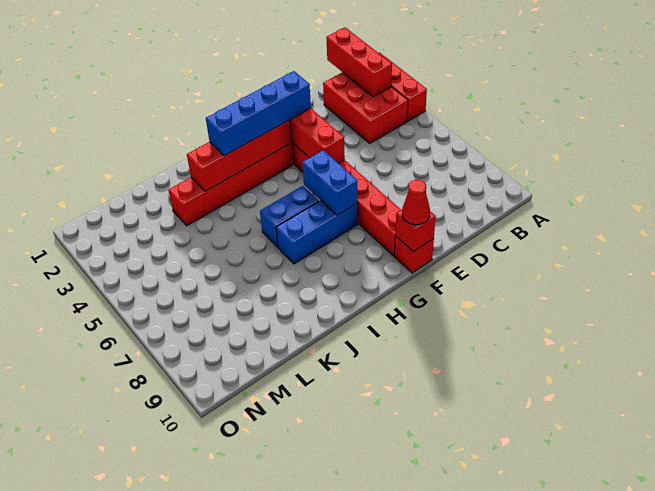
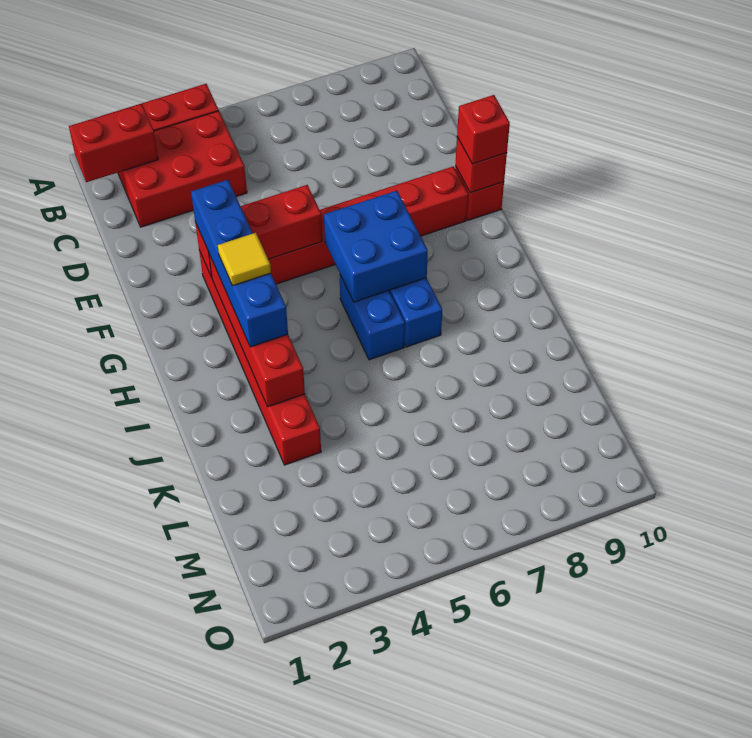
red brick B1:B3 level 2 -> red brick B1:B2 level 2
red cone F10 level 3 -> red brick F10 level 3
blue brick G6:G7 level 2 -> blue brick G6:H7 level 2
none -> yellow tile H3 level 4

